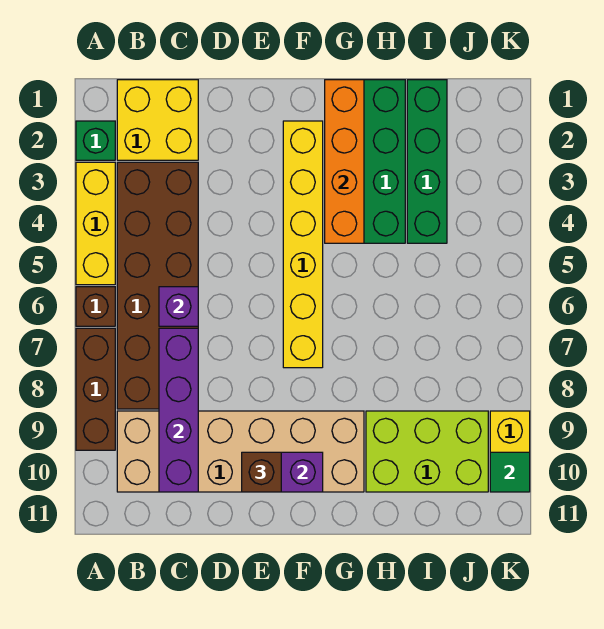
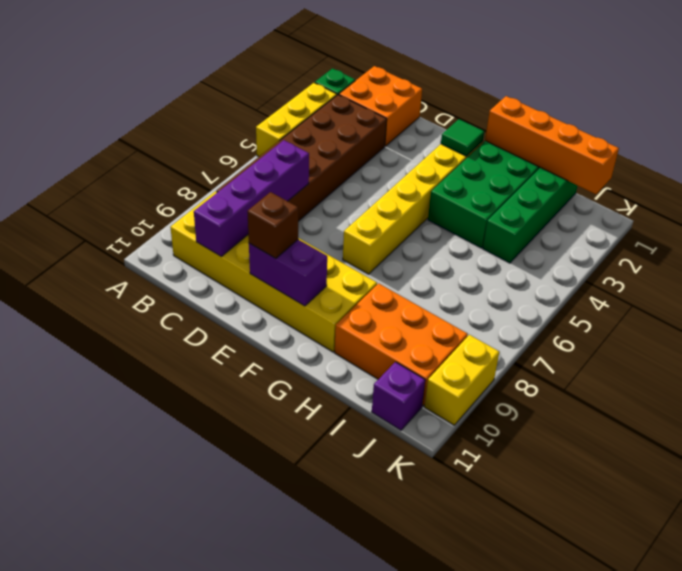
brown brick A6 level 1 -> none
brown brick A7:A9 level 1 -> none
yellow brick B1:C2 level 1 -> orange brick B1:C2 level 1
tan brick B9:G10 level 1 -> yellow brick B9:G10 level 1
purple brick C6 level 2 -> purple brick J11 level 1
orange brick G1:G4 level 2 -> orange brick G1:J1 level 2
lime brick H9:J10 level 1 -> orange brick H9:J10 level 1
green tile K10 level 2 -> green tile F2 level 2

